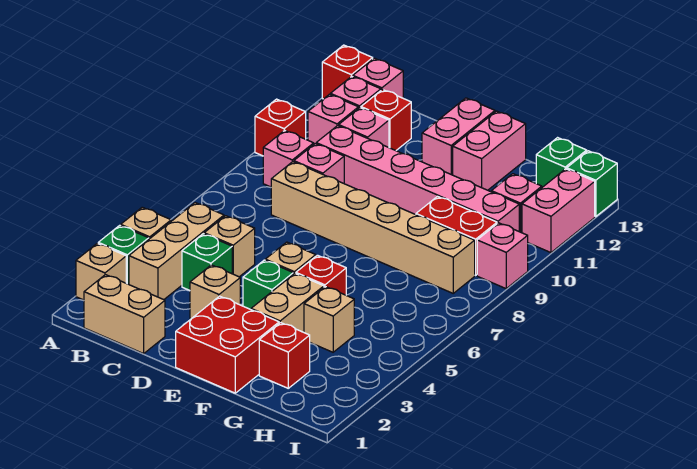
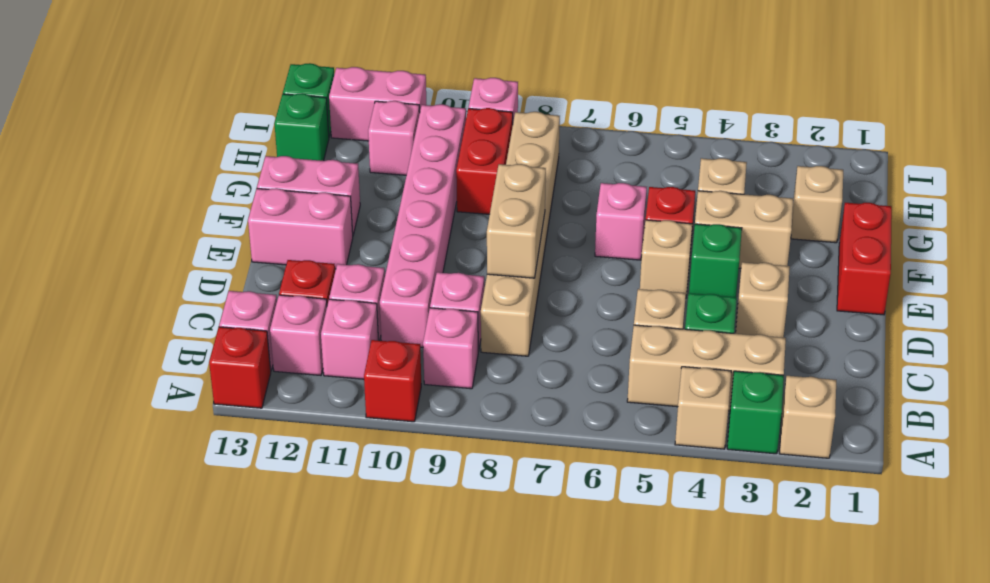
tan brick B1:C1 level 1 -> tan brick D8:E8 level 2
red brick E1:F2 level 1 -> red brick E1:F1 level 1
none -> pink brick F6 level 1
red brick G2 level 1 -> tan brick G2 level 1

